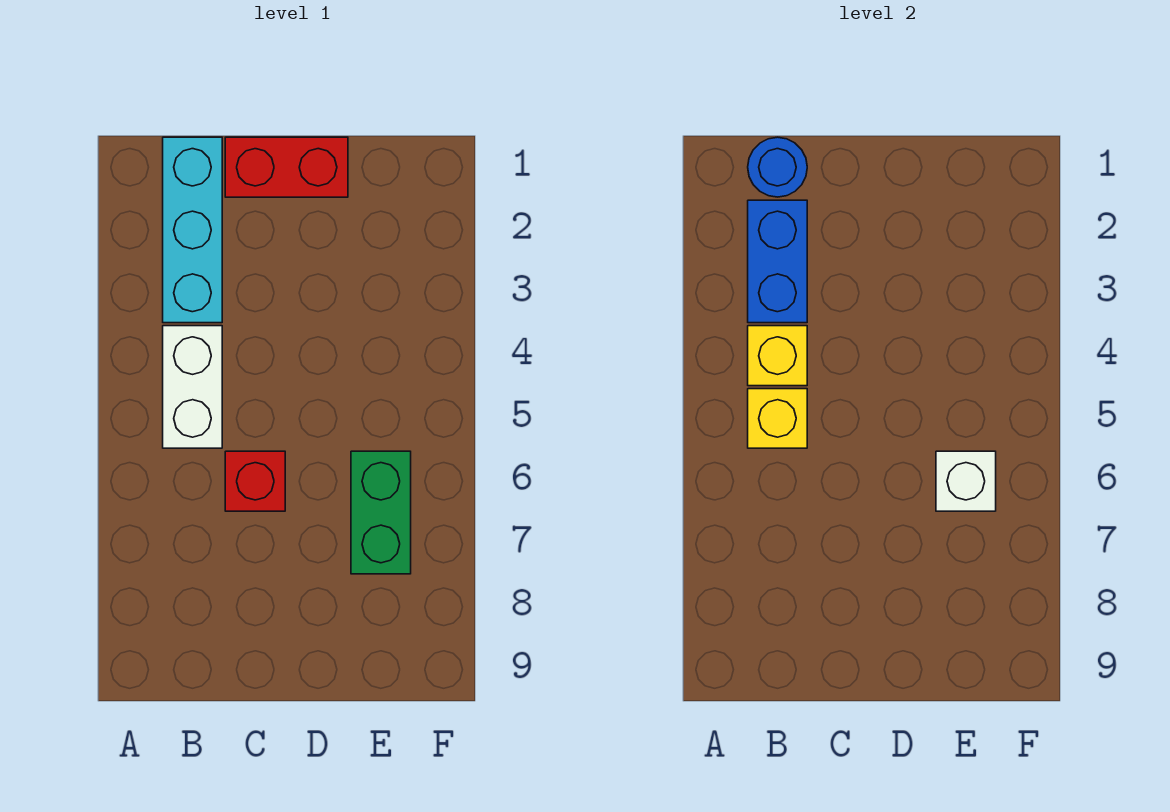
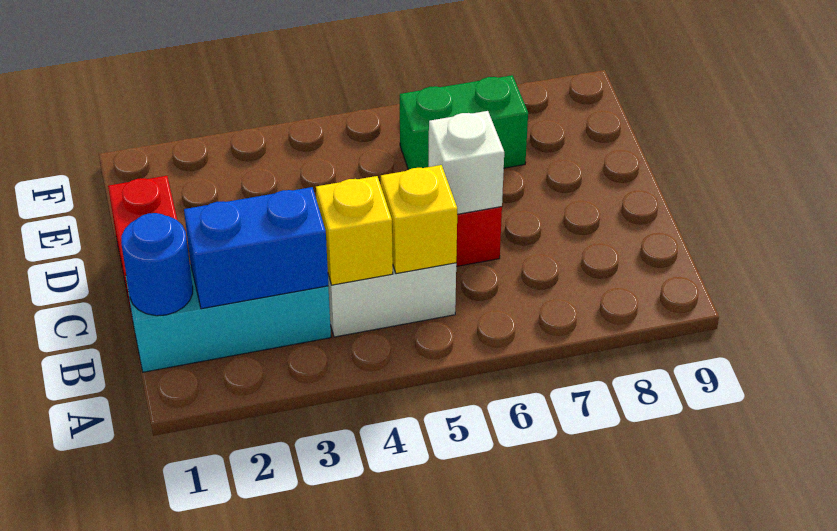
white brick E6 level 2 -> white brick C6 level 2

